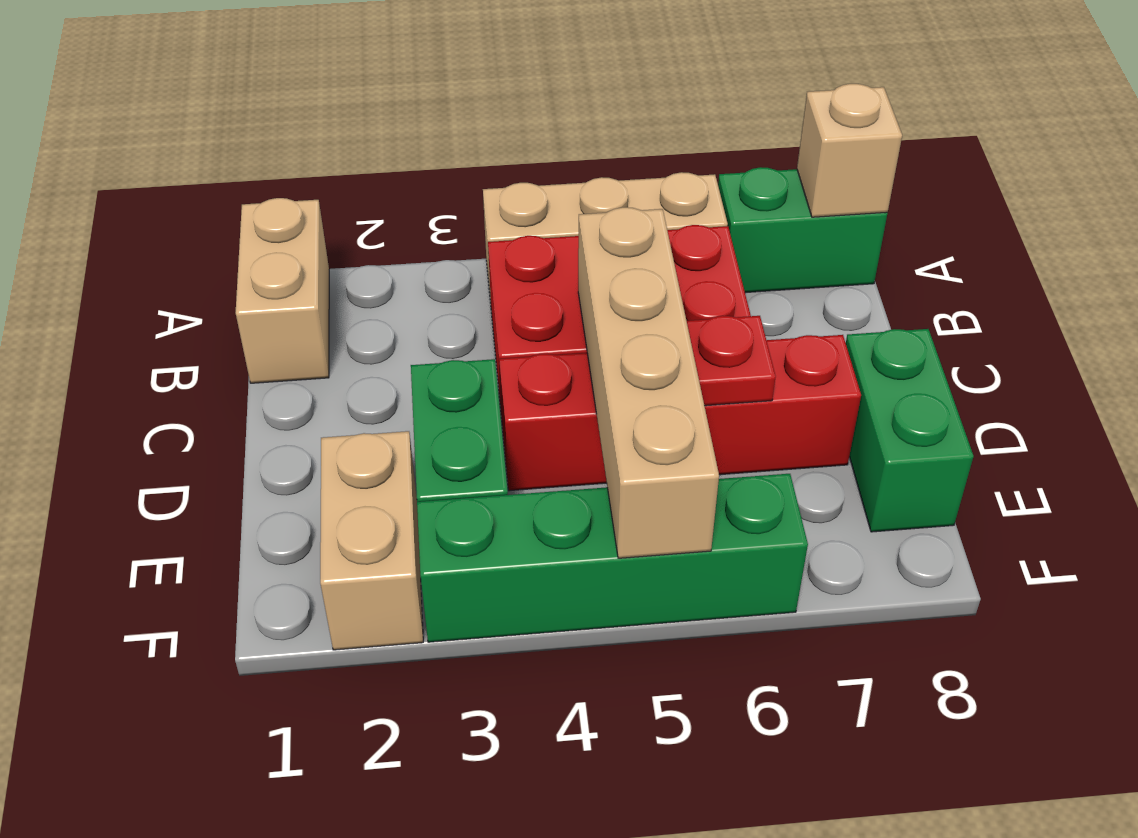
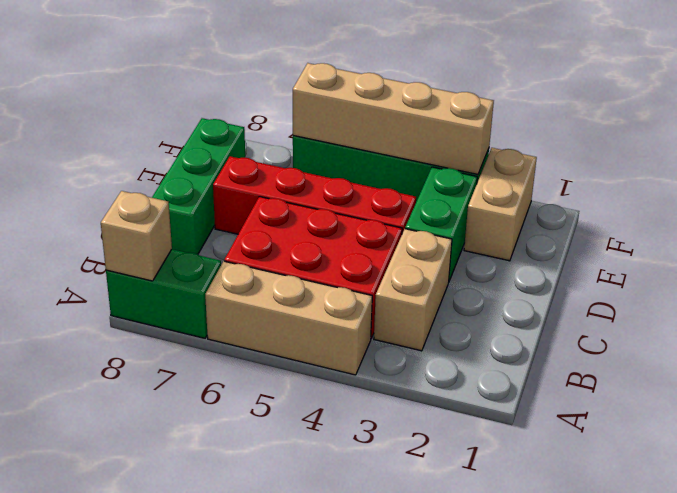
tan brick A1:B1 level 1 -> tan brick B3:C3 level 1
tan brick C5:F5 level 2 -> tan brick F3:F6 level 2
red plate D6 level 2 -> none
green brick D8:E8 level 1 -> green brick C8:E8 level 1

